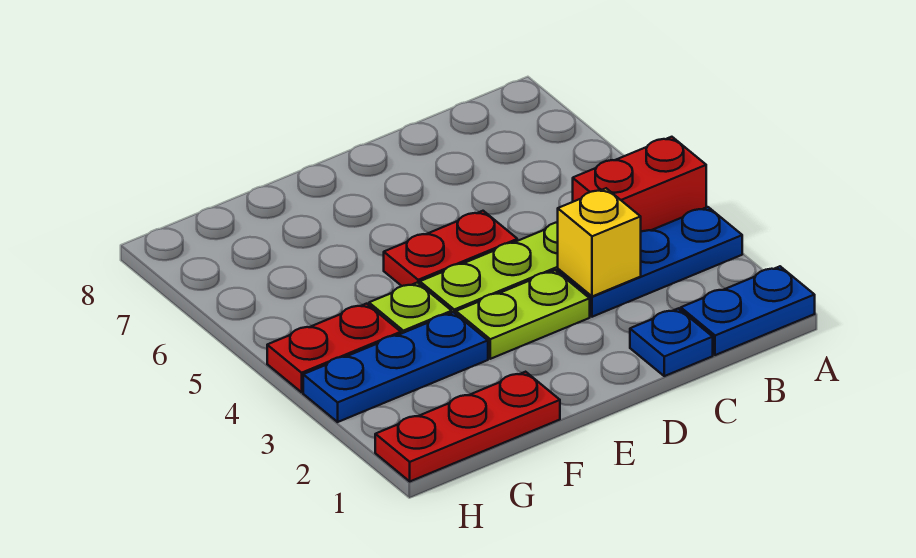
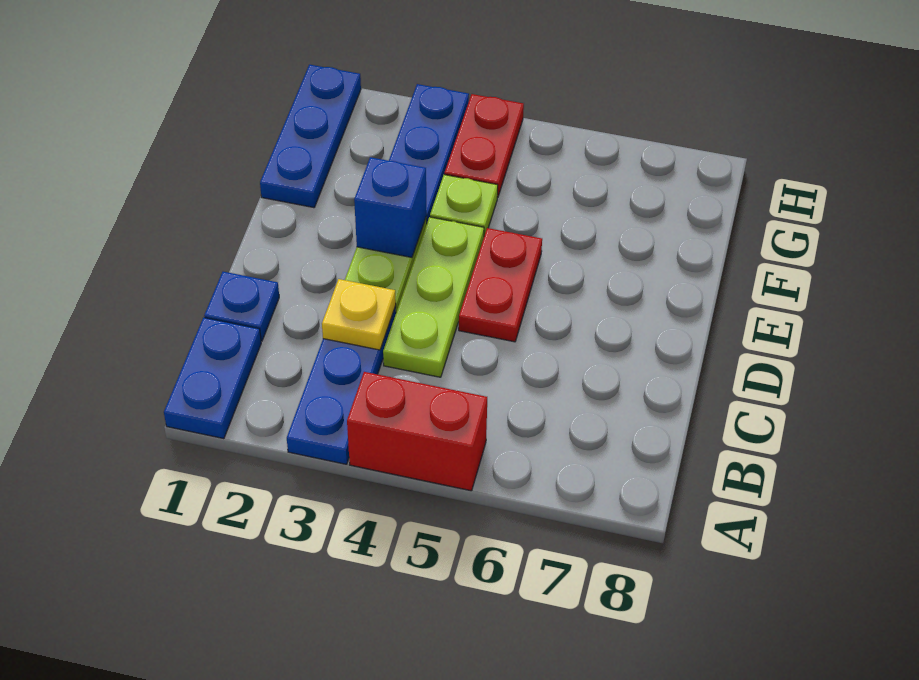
red brick A4:B4 level 1 -> red brick A4:A5 level 1
yellow brick C3 level 2 -> yellow plate C3 level 2
none -> blue brick E3 level 2
red plate F1:H1 level 1 -> blue plate F1:H1 level 1

